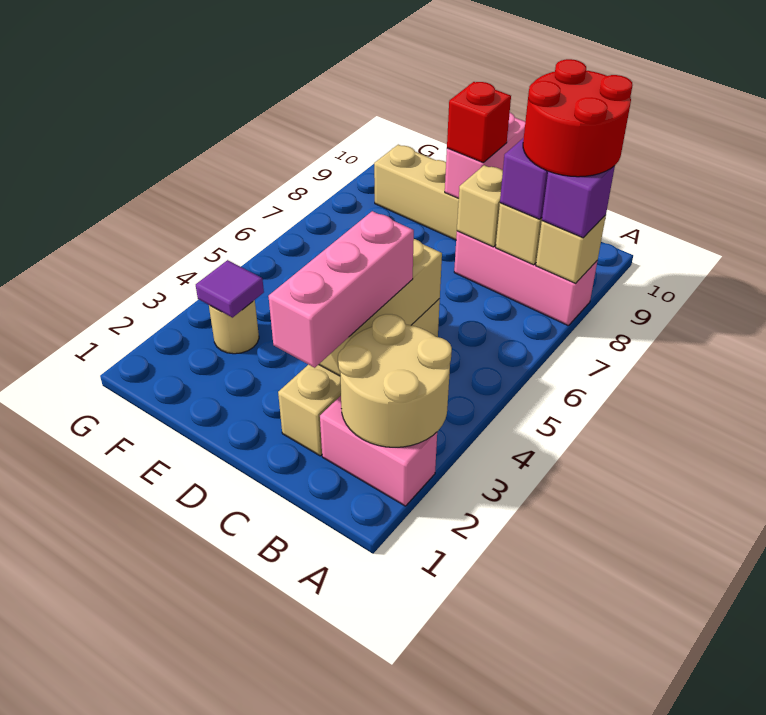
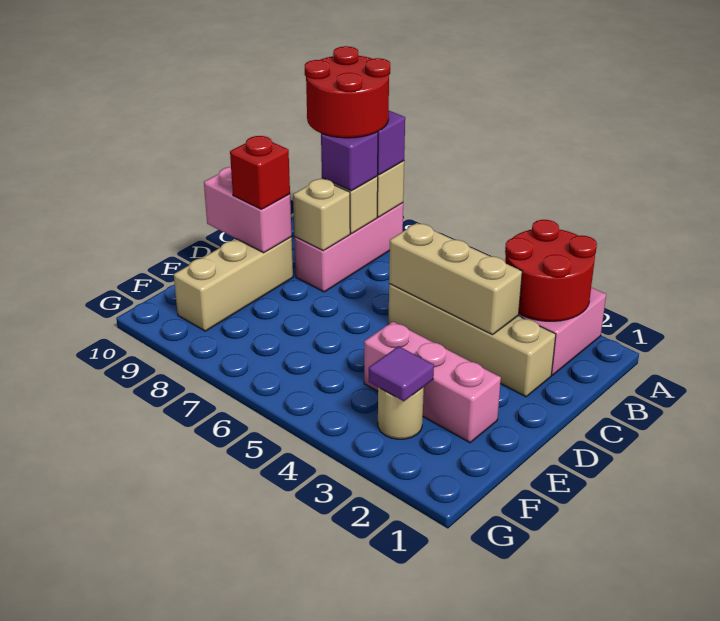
tan round brick A2:B3 level 2 -> red round brick A2:B3 level 2
pink brick C2:C4 level 3 -> pink brick E2:E4 level 1

